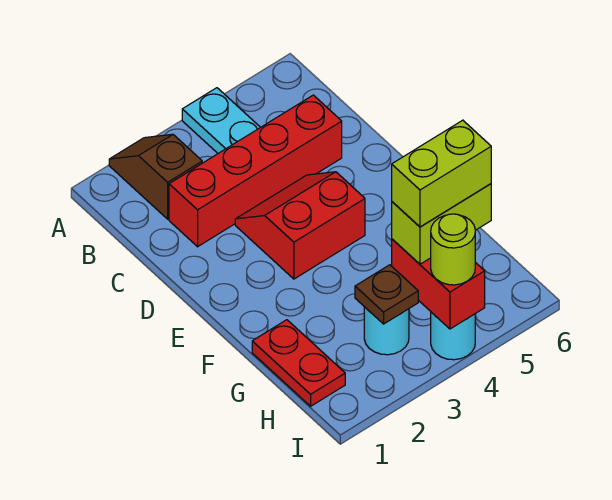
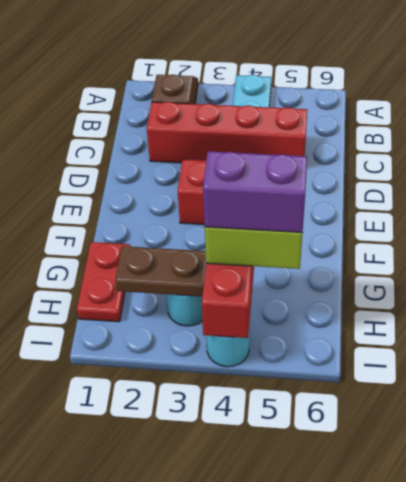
brown plate H3 level 2 -> brown plate H2:H3 level 2
lime brick H4:H5 level 4 -> purple brick H4:H5 level 4
lime round brick I4 level 3 -> none

